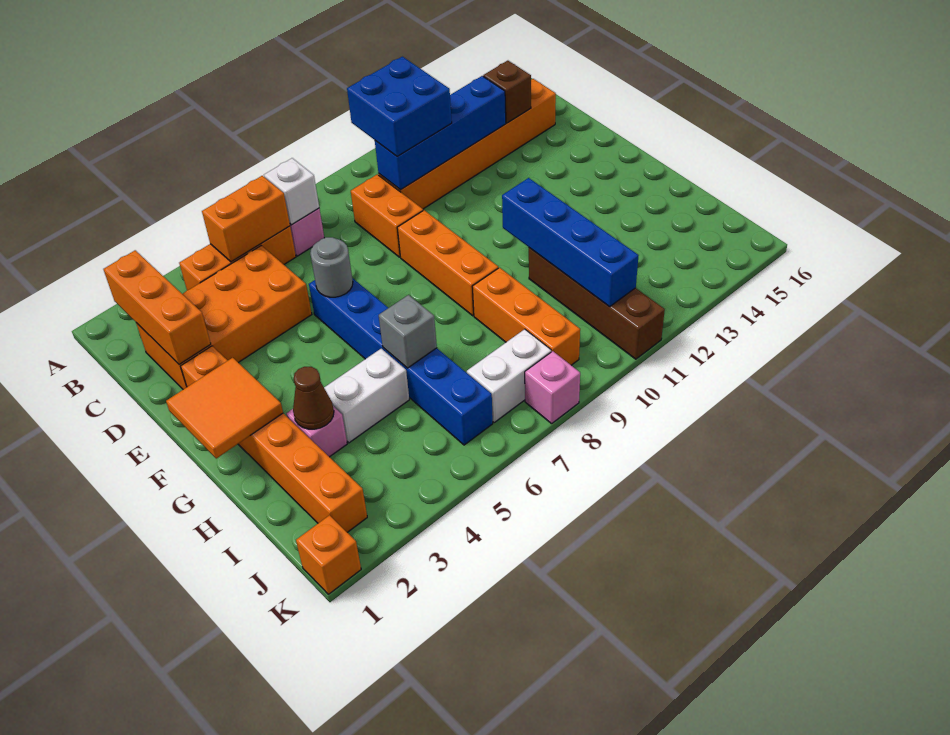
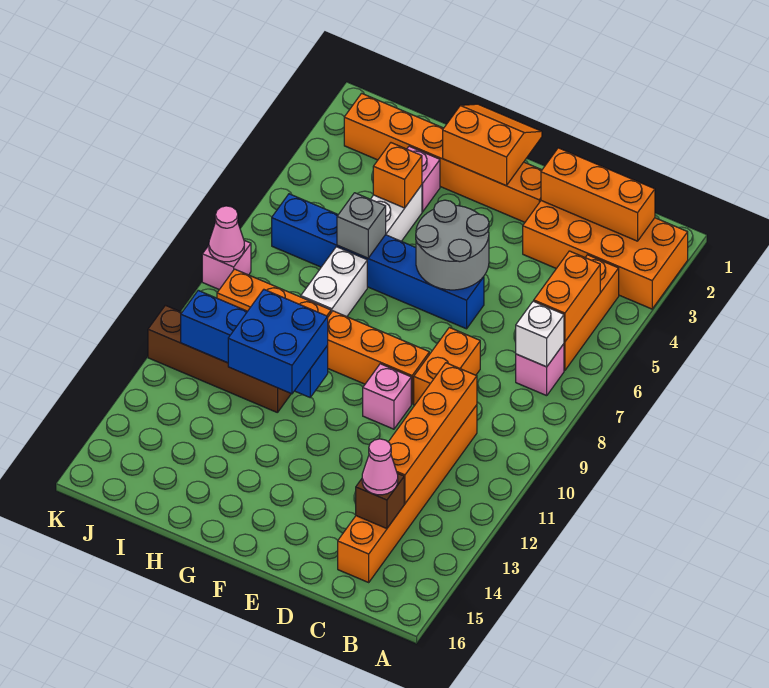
blue brick B10:C11 level 3 -> blue brick G11:H12 level 3
orange brick C2:D5 level 1 -> orange brick A2:D3 level 1
orange brick C9:D9 level 1 -> orange brick D8:D9 level 1
blue brick C10:C13 level 2 -> orange brick C10:C13 level 2
none -> pink cone C14 level 3
grey round brick E6 level 2 -> grey round brick E5:F6 level 2
none -> pink brick E10 level 1
orange tile F1:G2 level 2 -> orange slope F1:G2 level 2 top 2
brown cone H3 level 2 -> none
white brick J7:J8 level 1 -> white brick H7:H8 level 1
orange brick K1 level 1 -> orange brick H4 level 2
none -> pink cone K8 level 2

